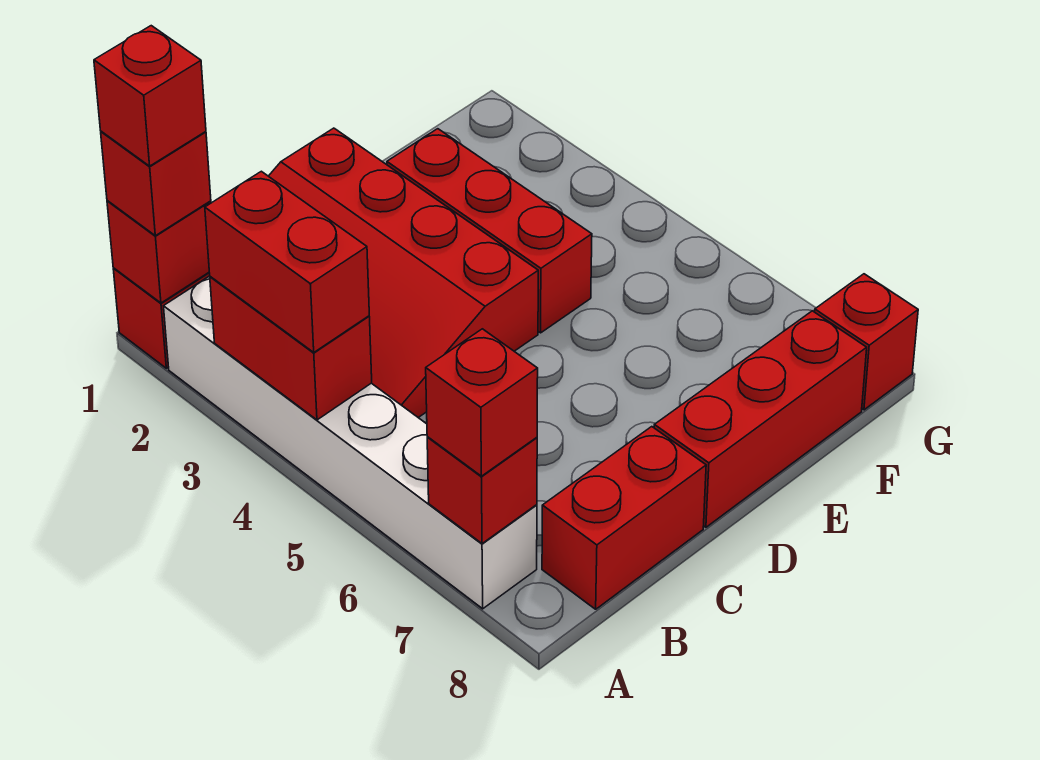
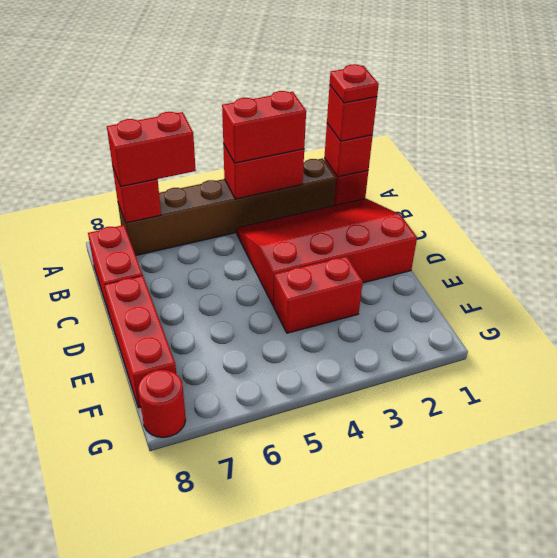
red brick A1 level 4 -> red plate A1 level 4
white brick A2:A7 level 1 -> brown brick A2:A7 level 1
red brick A7 level 3 -> red brick A6:A7 level 3
red brick E2:E4 level 1 -> red brick E3:E4 level 1
red brick G8 level 1 -> red round brick G8 level 1

